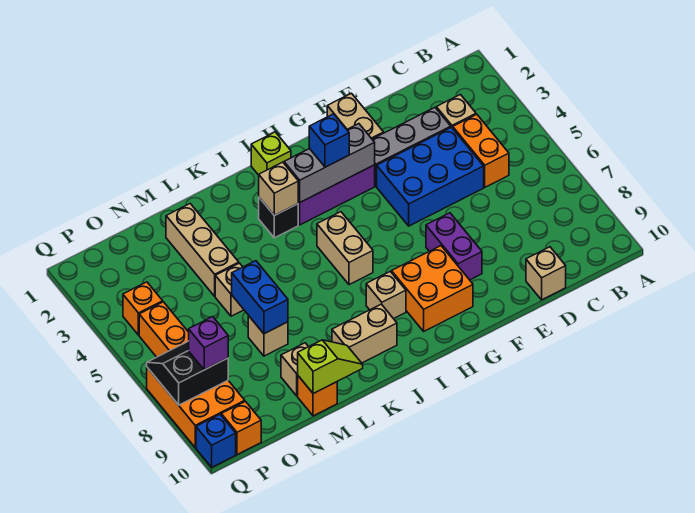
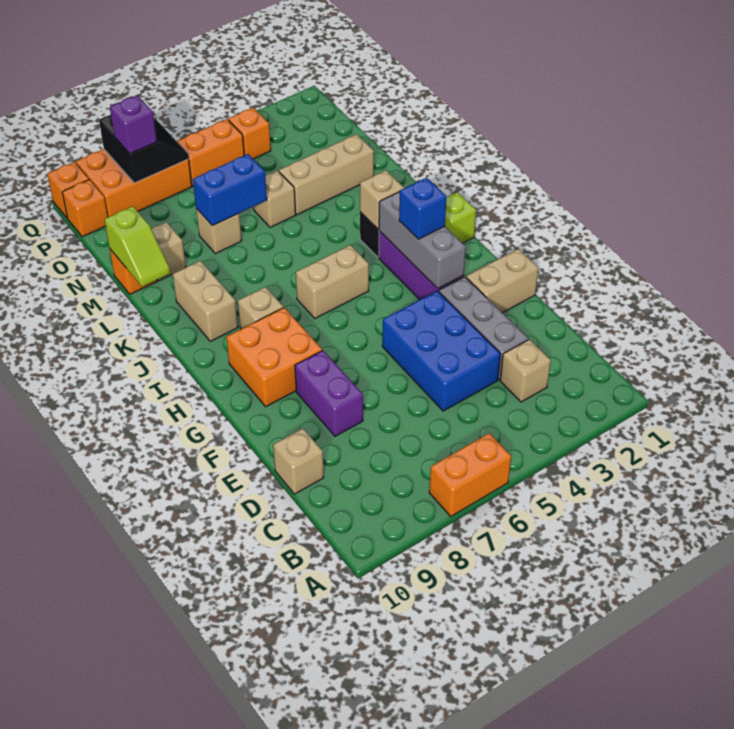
orange brick C4:C5 level 1 -> orange brick A6:A7 level 1
purple brick F7:F8 level 1 -> purple brick E8:F8 level 1
blue brick Q10 level 1 -> orange brick Q10 level 1

